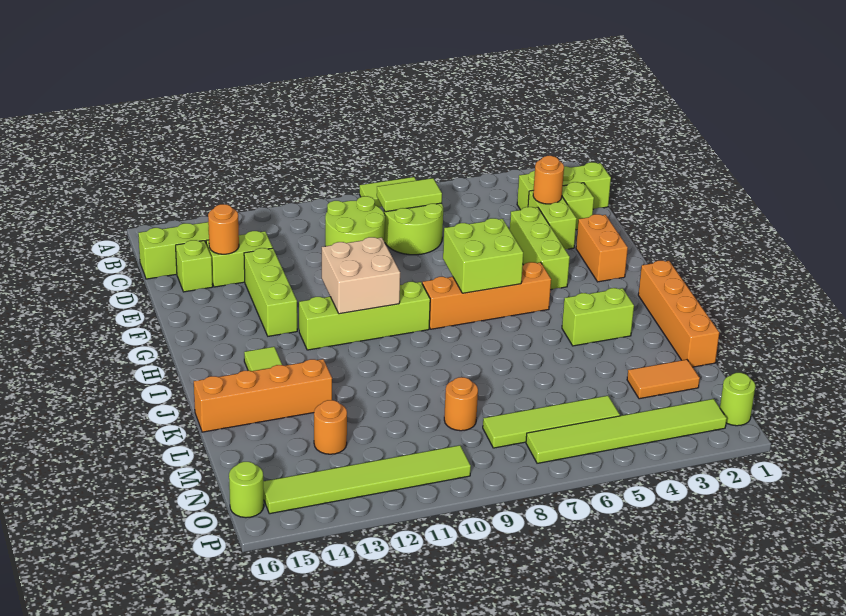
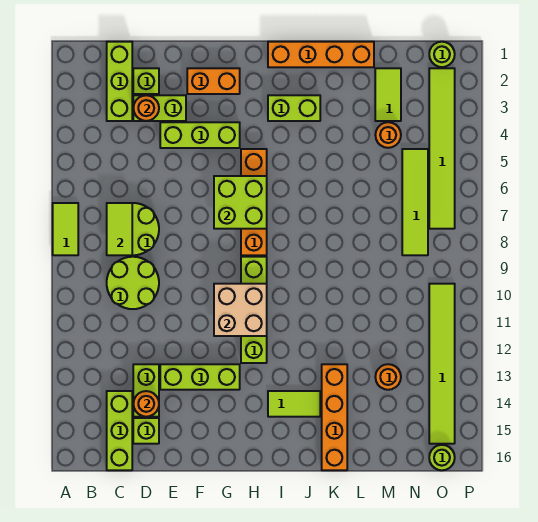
lime brick J3:J4 level 1 -> lime brick I3:J3 level 1
orange tile M2:M3 level 1 -> lime tile M2:M3 level 1
orange round brick M9 level 1 -> orange round brick M4 level 1

